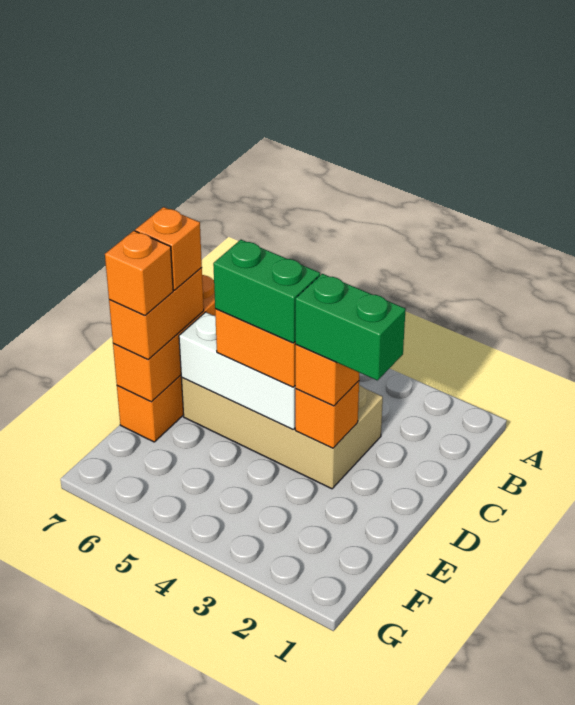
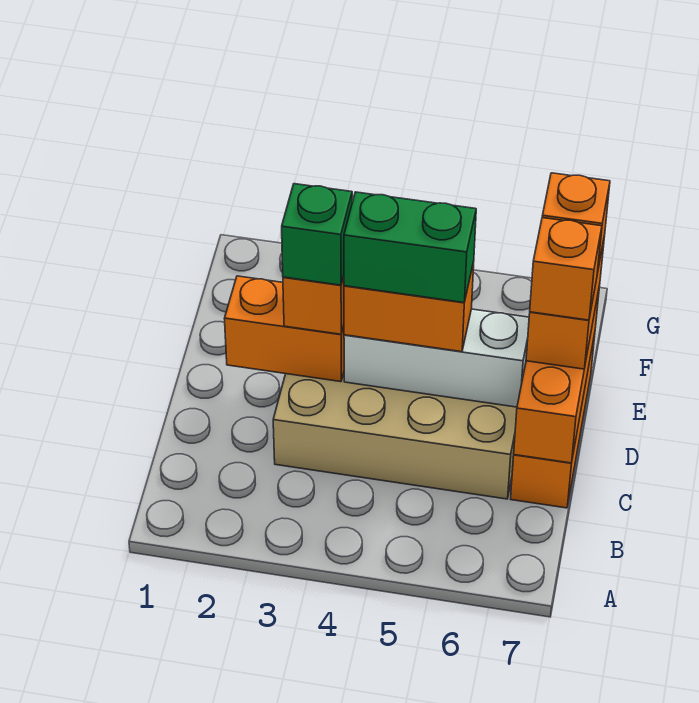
green brick D2:D3 level 4 -> green brick D3 level 4
orange brick D3 level 2 -> orange brick D2:D3 level 2

